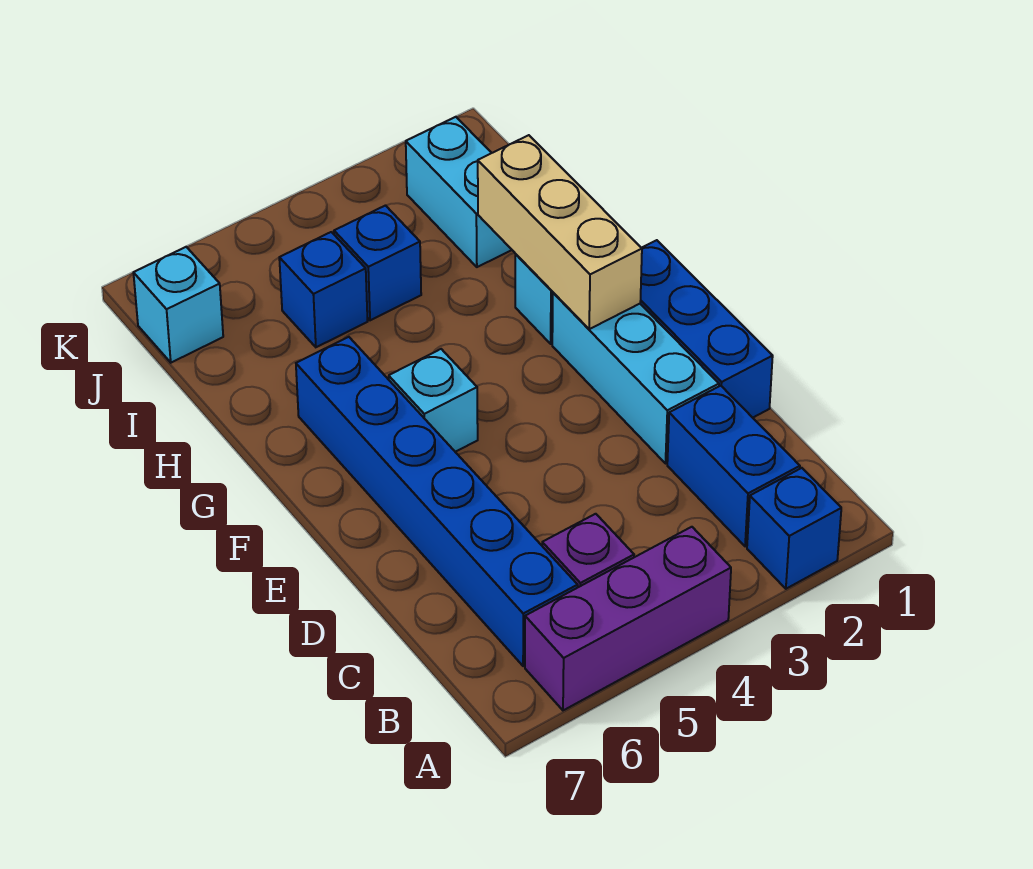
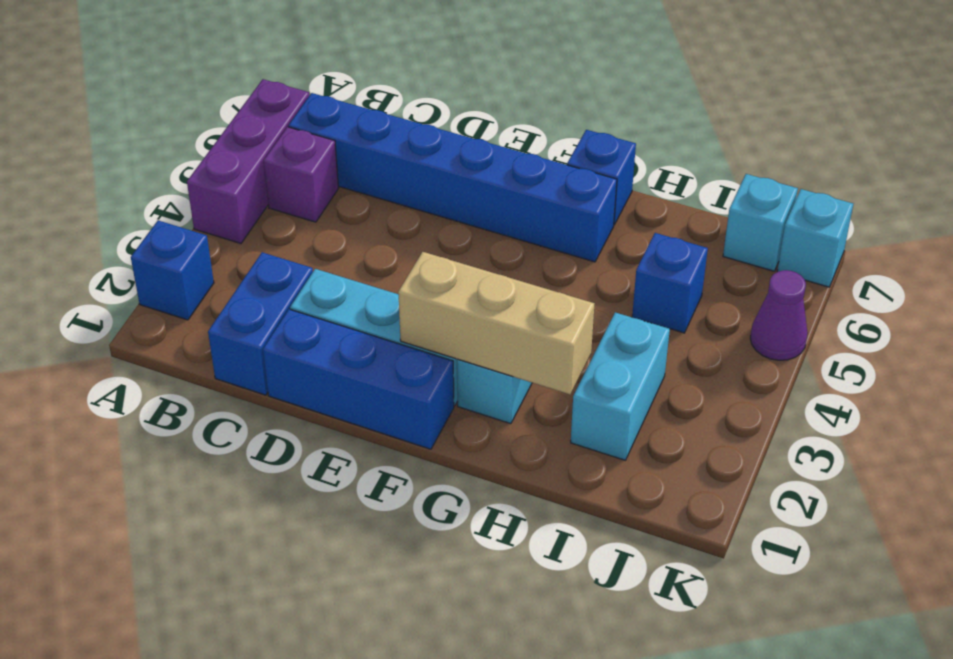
blue brick B2:C2 level 1 -> blue brick C1:C2 level 1
cyan brick F5 level 1 -> cyan brick K7 level 1
cyan brick I2:J2 level 1 -> cyan brick I2:I3 level 1
blue brick I4 level 1 -> blue brick G7 level 1
none -> purple cone K5 level 1

